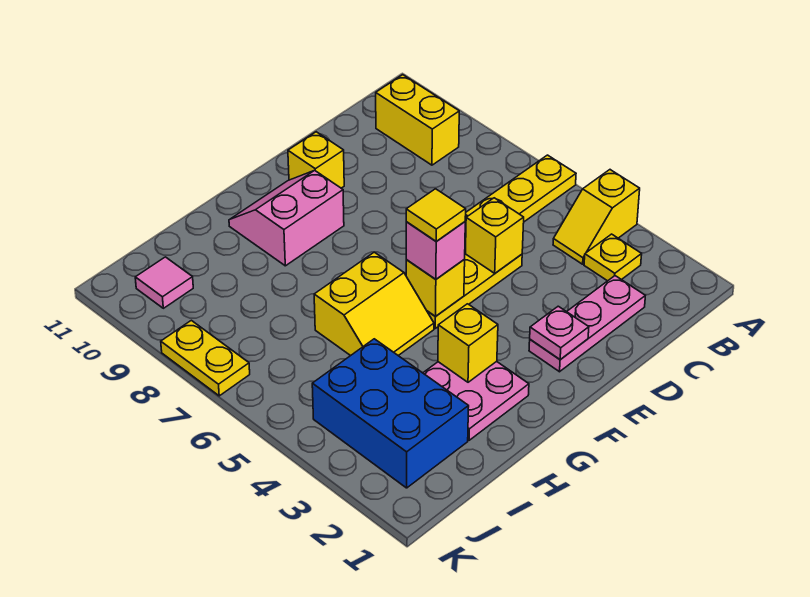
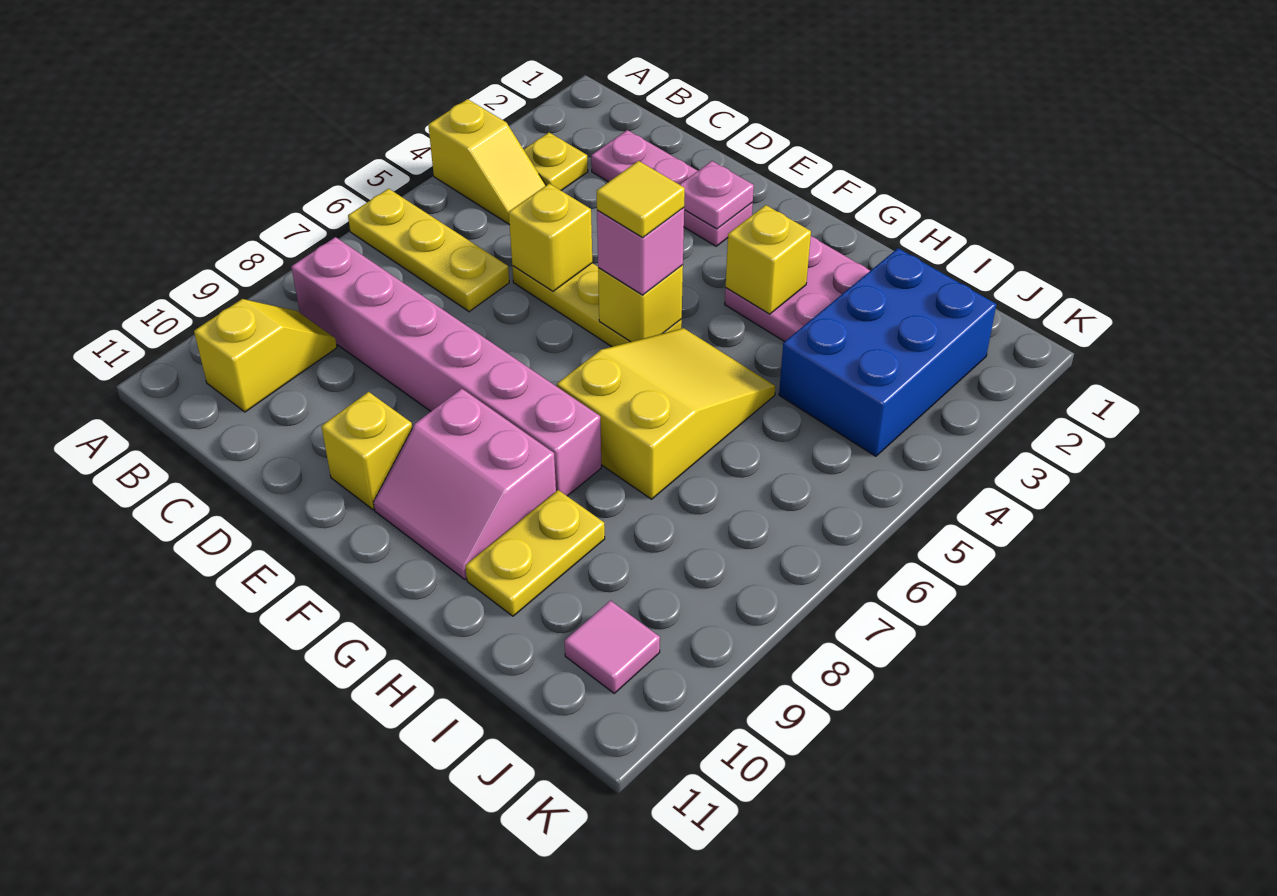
none -> pink brick B8:G8 level 1
yellow brick B9:B10 level 1 -> yellow slope B9:B10 level 1 top 10
yellow slope G5:H6 level 1 top 6 -> yellow slope G5:H7 level 1 top 7
yellow plate K7:K8 level 1 -> yellow plate H9:H10 level 1

